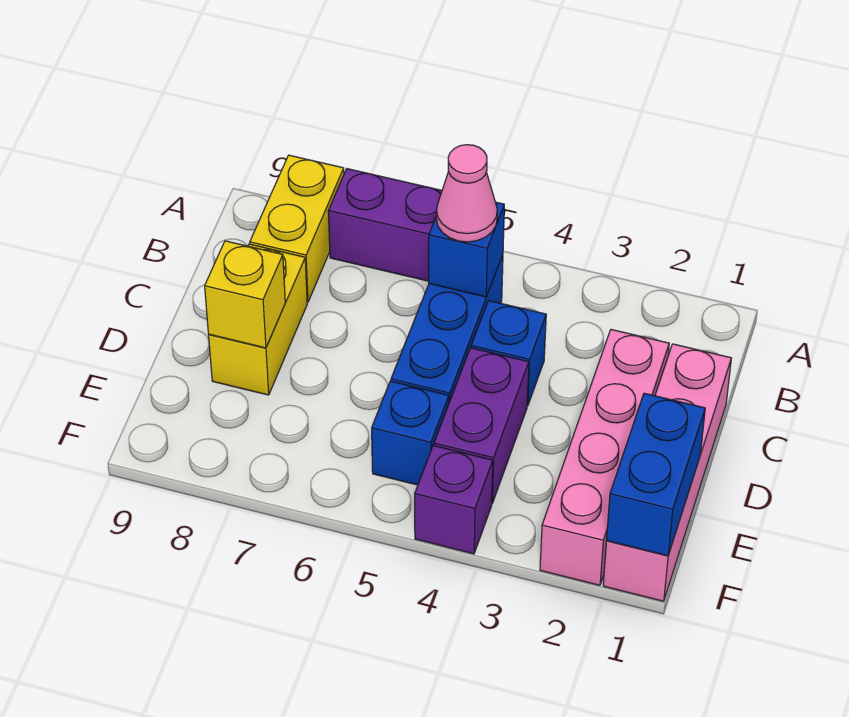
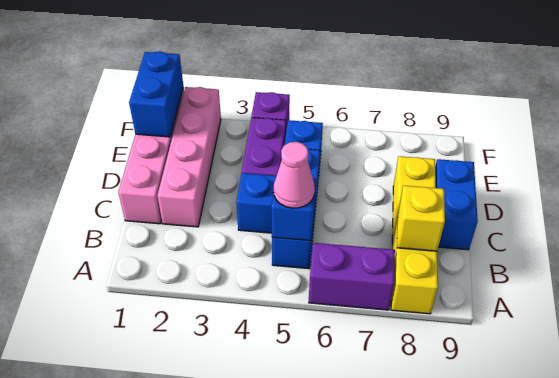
none -> blue brick C9:D9 level 1
yellow brick D8 level 2 -> yellow brick B8 level 2

